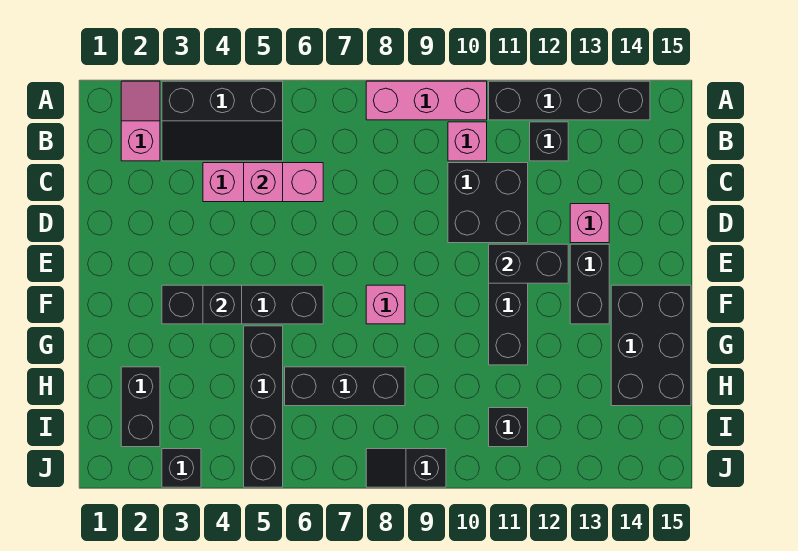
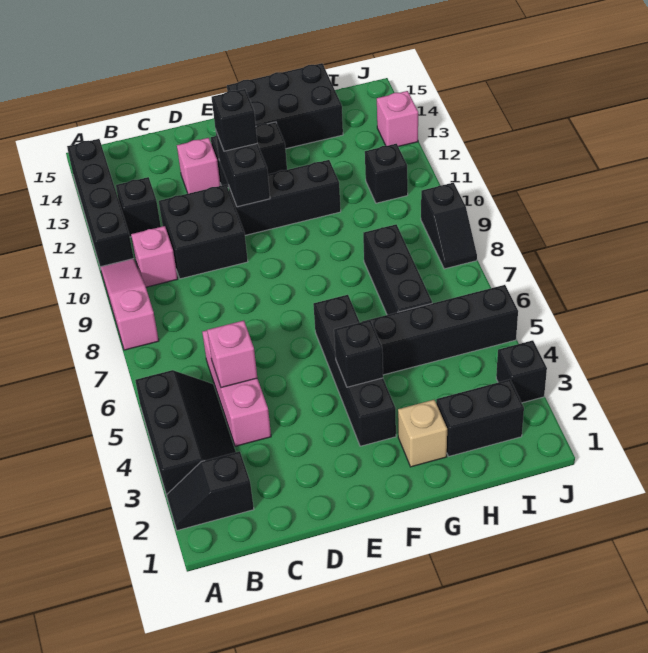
pink slope A2:B2 level 1 top B -> black slope A2:B2 level 1 top B
pink brick A8:A10 level 1 -> pink slope A8:A10 level 1 top 8
none -> black brick E12 level 3
pink brick F8 level 1 -> pink brick J13 level 1
none -> tan brick G2 level 1

